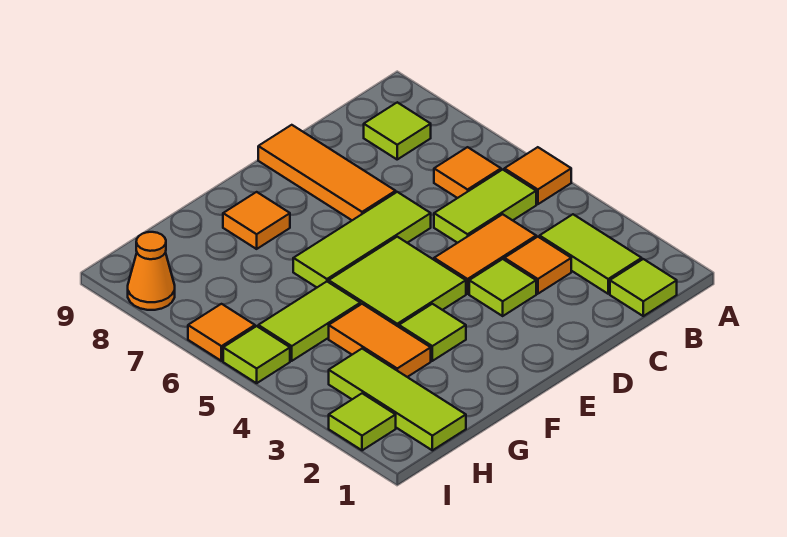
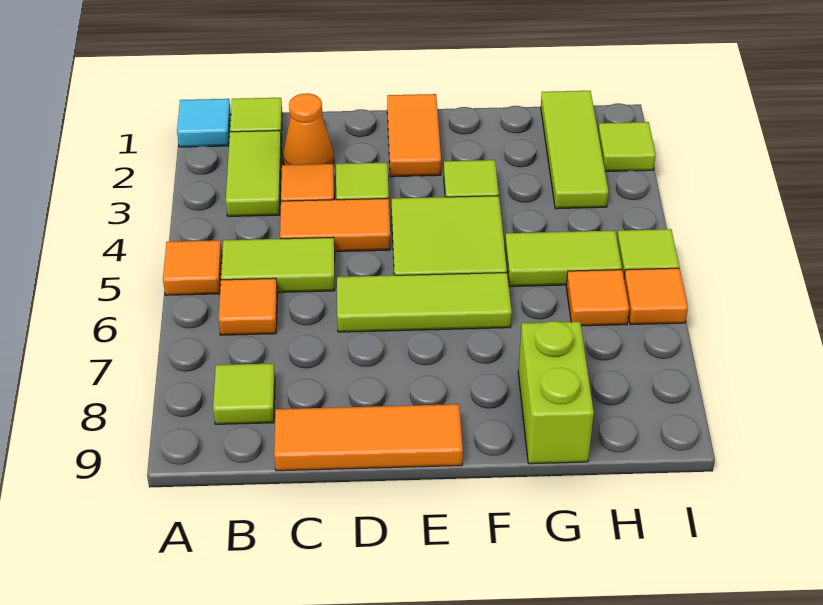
none -> cyan tile A1 level 1
orange tile D7:D9 level 1 -> orange tile C9:E9 level 1
orange tile F8 level 1 -> orange tile H6 level 1
orange tile G3:G4 level 1 -> orange tile E1:E2 level 1
none -> lime brick G8:G9 level 1
orange cone I8 level 1 -> orange cone C2 level 1

